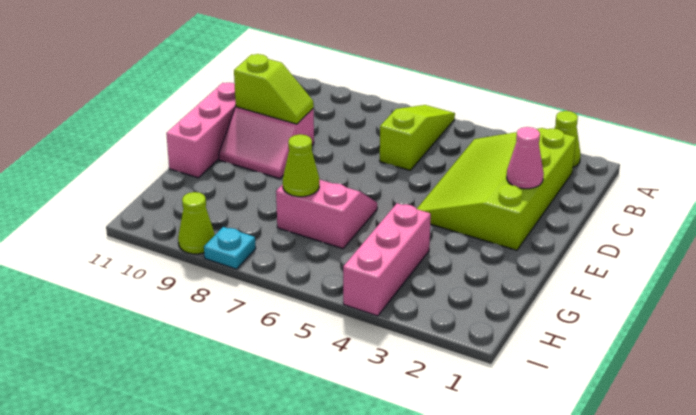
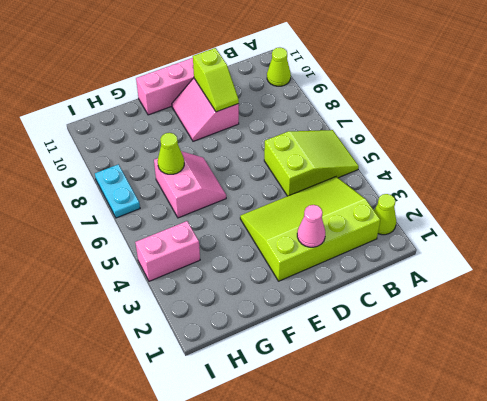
lime slope A6:C6 level 1 top C -> lime slope A5:C6 level 1 top C
pink brick G4:I4 level 1 -> pink brick H4:I4 level 1
cyan plate I8 level 1 -> cyan plate I7:I8 level 1
lime cone I9 level 1 -> lime cone A10 level 1

